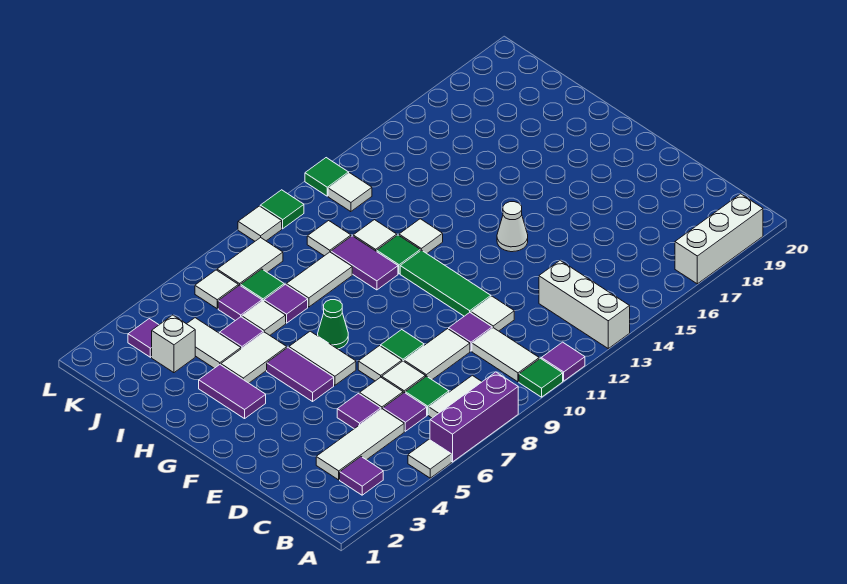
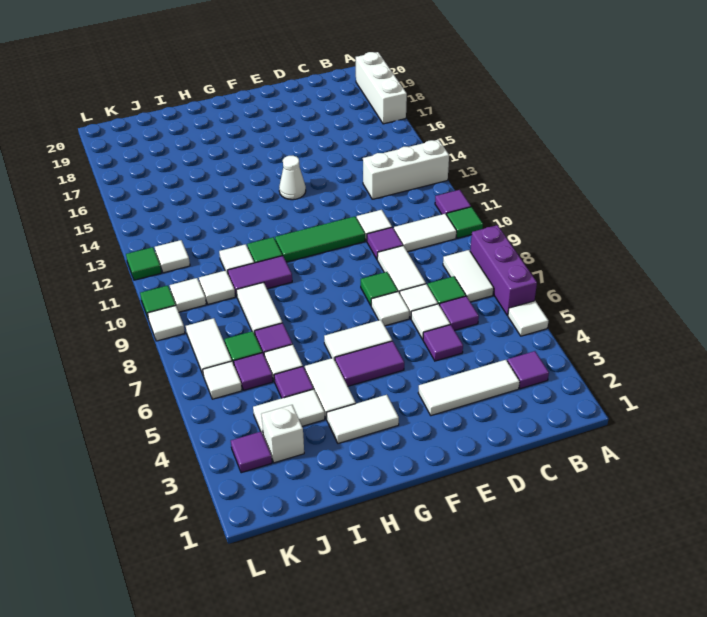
white tile C3:C5 level 1 -> white tile C3:E3 level 1
purple tile G3:H3 level 1 -> white tile G3:H3 level 1
green cone G7 level 1 -> none
white tile H12 level 1 -> white tile K10 level 1

